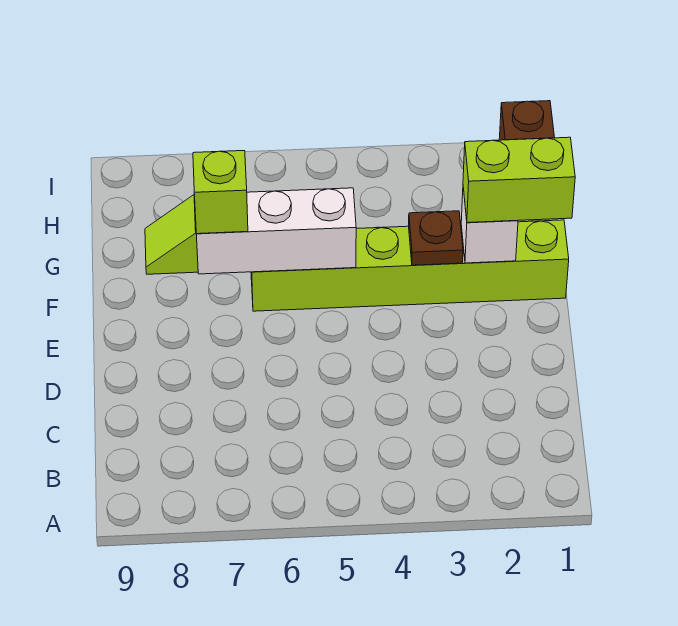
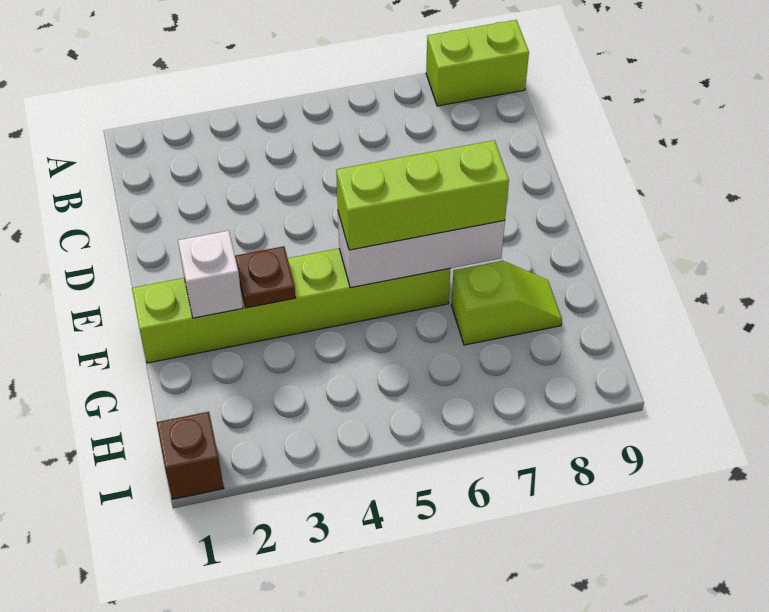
lime brick F1:F2 level 3 -> lime brick A8:A9 level 1
lime brick F7 level 3 -> lime brick F5:F7 level 3

